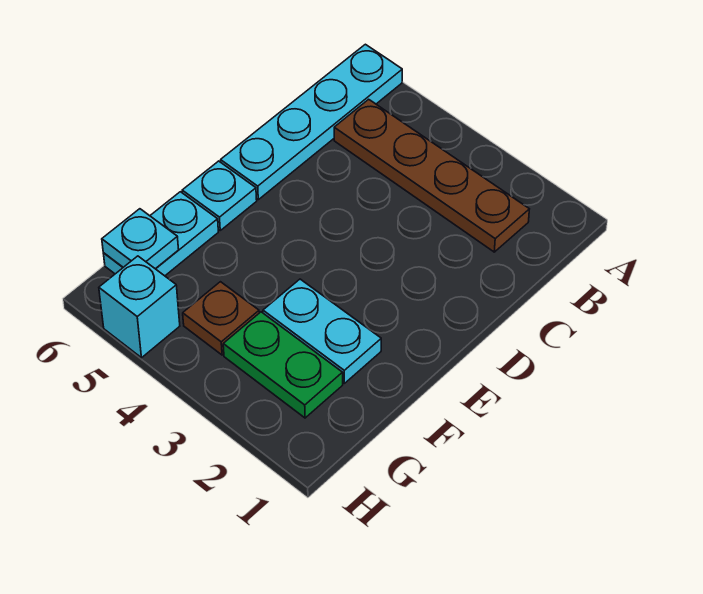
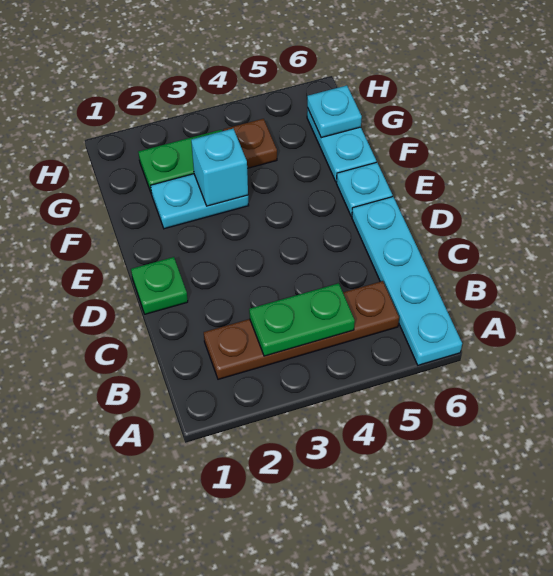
none -> green plate B3:B4 level 2
none -> green plate D1 level 1
cyan brick H5 level 1 -> cyan brick F3 level 2

